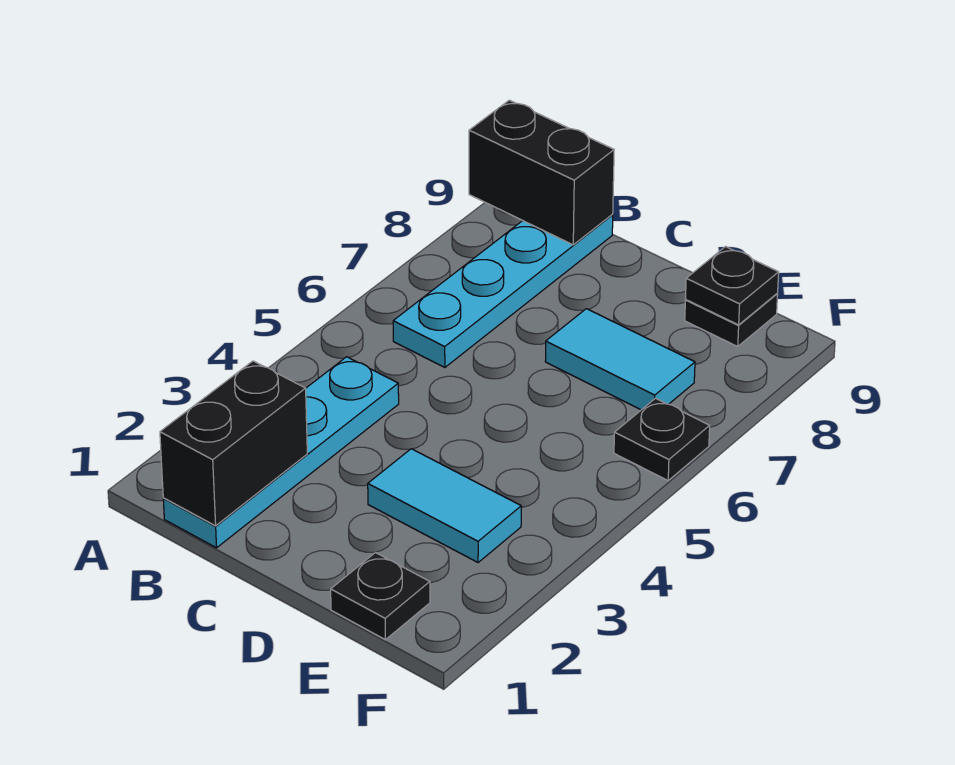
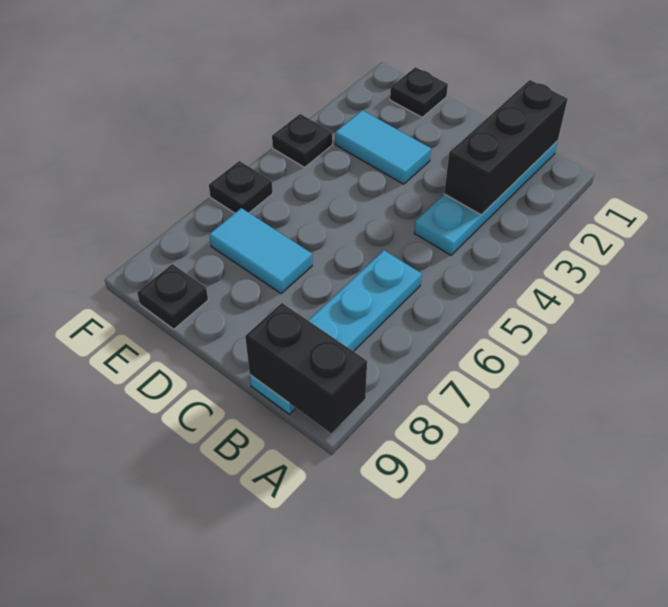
black brick B1:B2 level 2 -> black brick B1:B3 level 2
black plate E9 level 2 -> black plate F4 level 1

